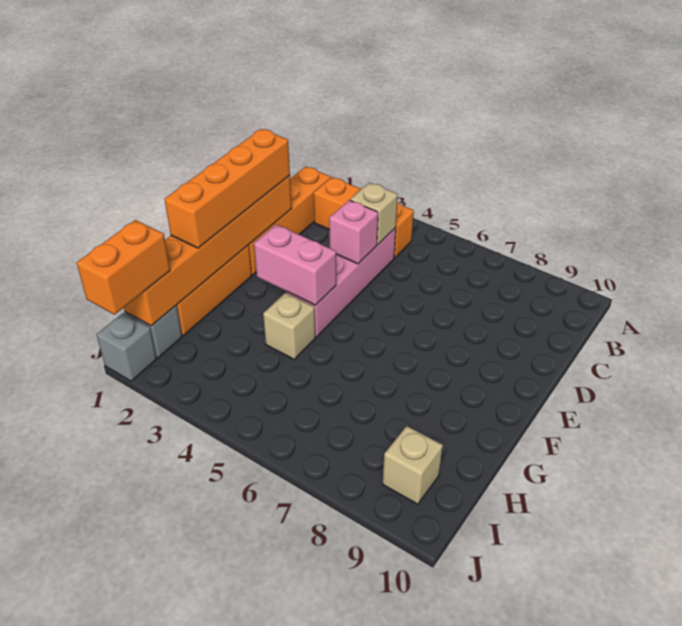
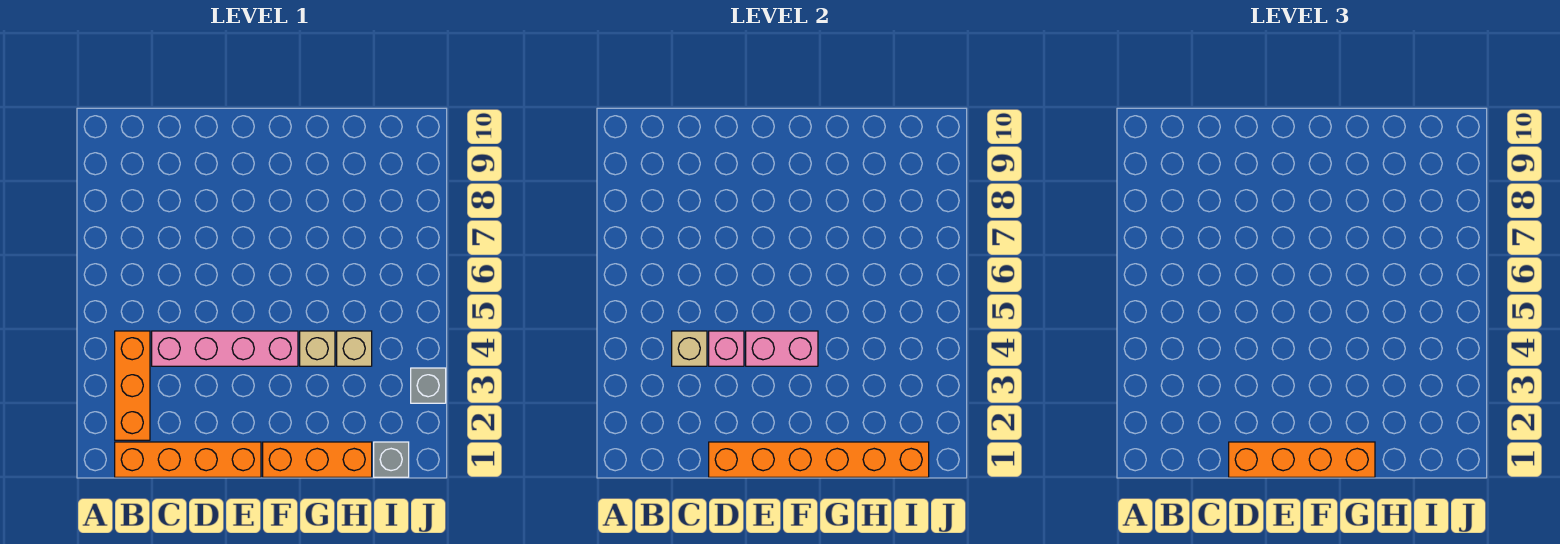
pink brick F3:F4 level 2 -> pink brick E4:F4 level 2
orange brick I1:J1 level 3 -> none
tan brick I9 level 1 -> tan brick H4 level 1
grey brick J1 level 1 -> grey brick J3 level 1

